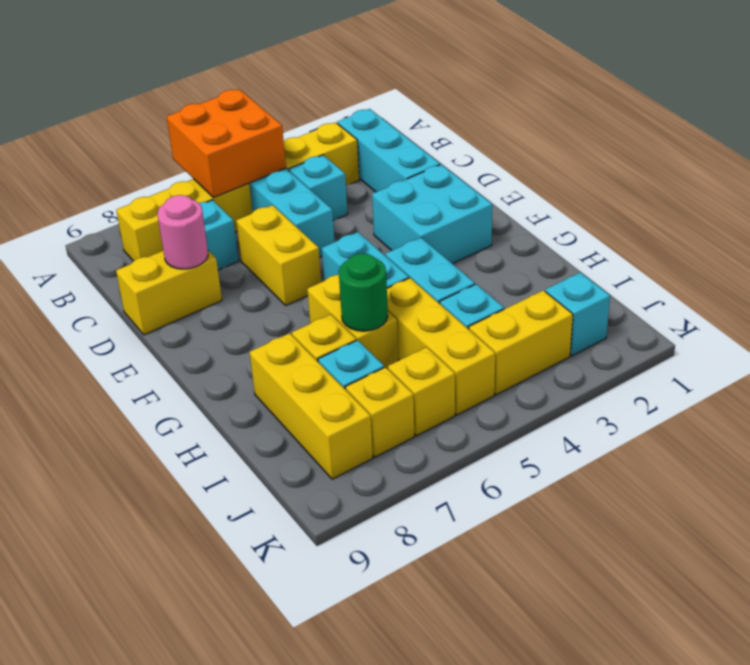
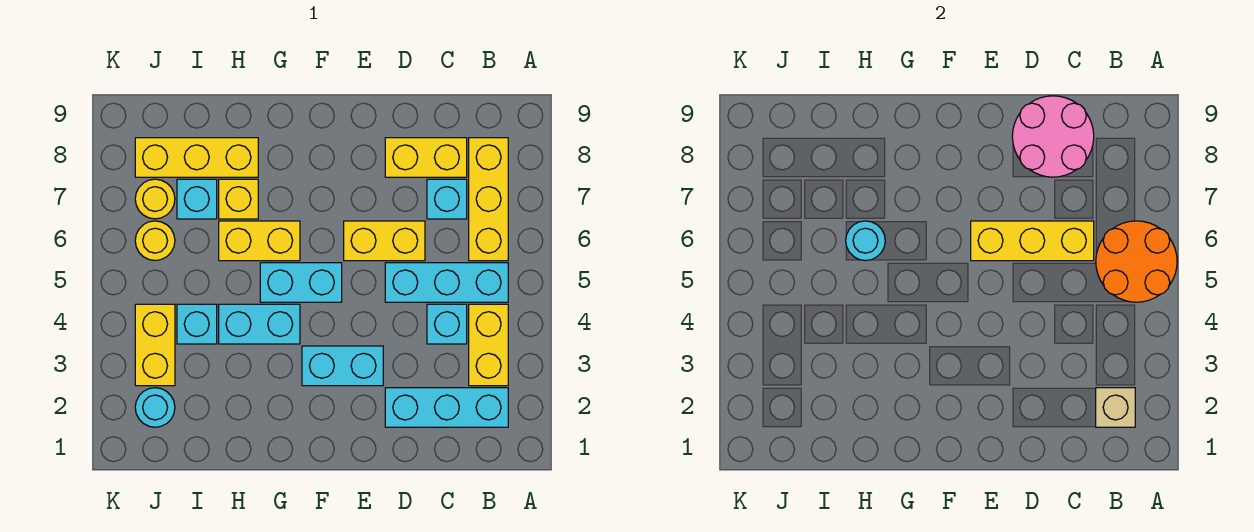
orange brick A5:B6 level 2 -> orange round brick A5:B6 level 2
none -> tan brick B2 level 2
yellow brick D8:D9 level 1 -> yellow brick C8:D8 level 1
pink round brick D8 level 2 -> pink round brick C8:D9 level 2
cyan brick E2:F3 level 1 -> cyan brick E3:F3 level 1
yellow brick H5:J5 level 1 -> yellow brick C6:E6 level 2
green round brick H6 level 2 -> cyan round brick H6 level 2
cyan brick J2 level 1 -> cyan round brick J2 level 1
yellow brick J6 level 1 -> yellow round brick J6 level 1
yellow brick J7 level 1 -> yellow round brick J7 level 1

